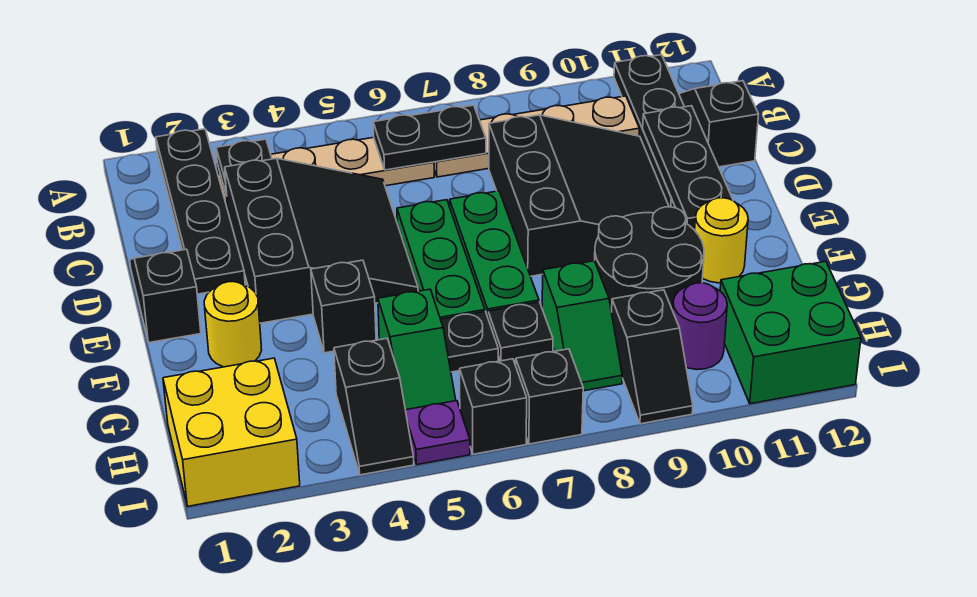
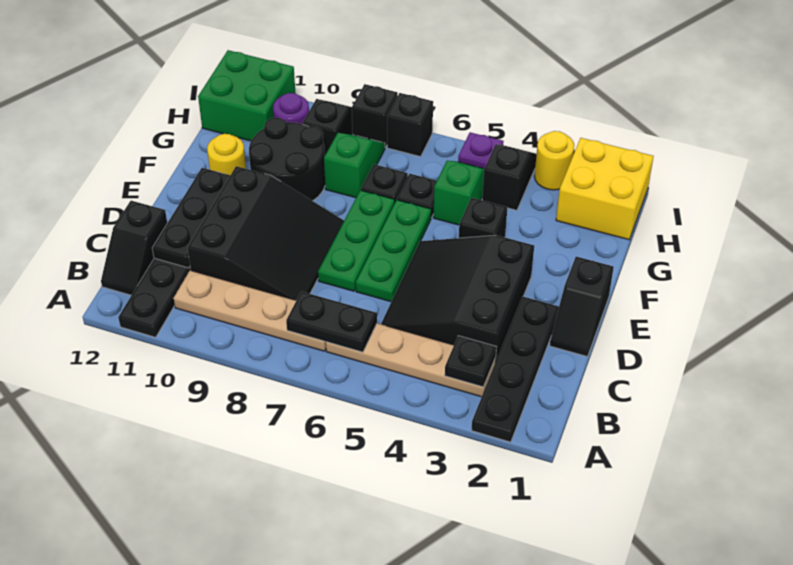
black slope C8:E10 level 1 top 8 -> black slope C8:E10 level 1 top 10
yellow round brick F2 level 1 -> yellow round brick I3 level 1
black brick I6 level 1 -> black brick I8 level 1

